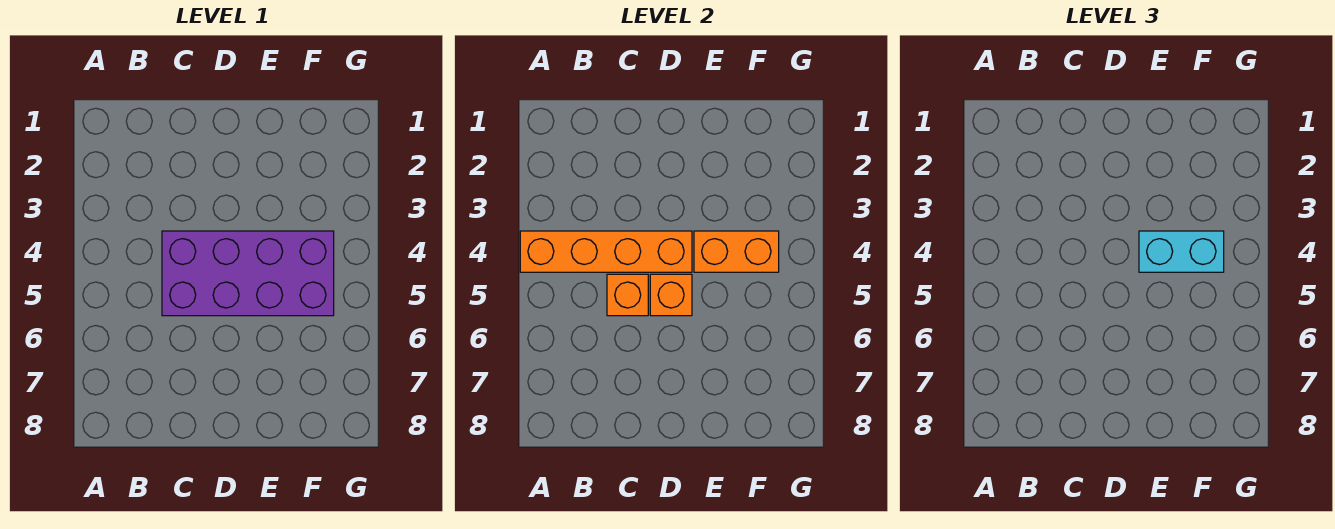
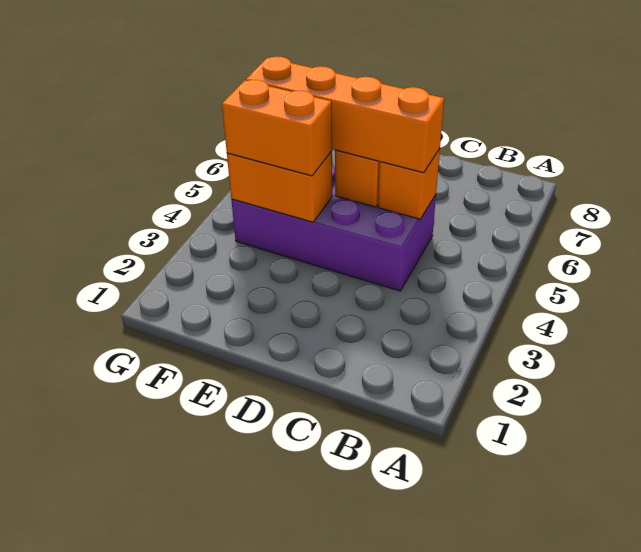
orange brick A4:D4 level 2 -> orange brick C5:F5 level 3
cyan brick E4:F4 level 3 -> orange brick E4:F4 level 3

